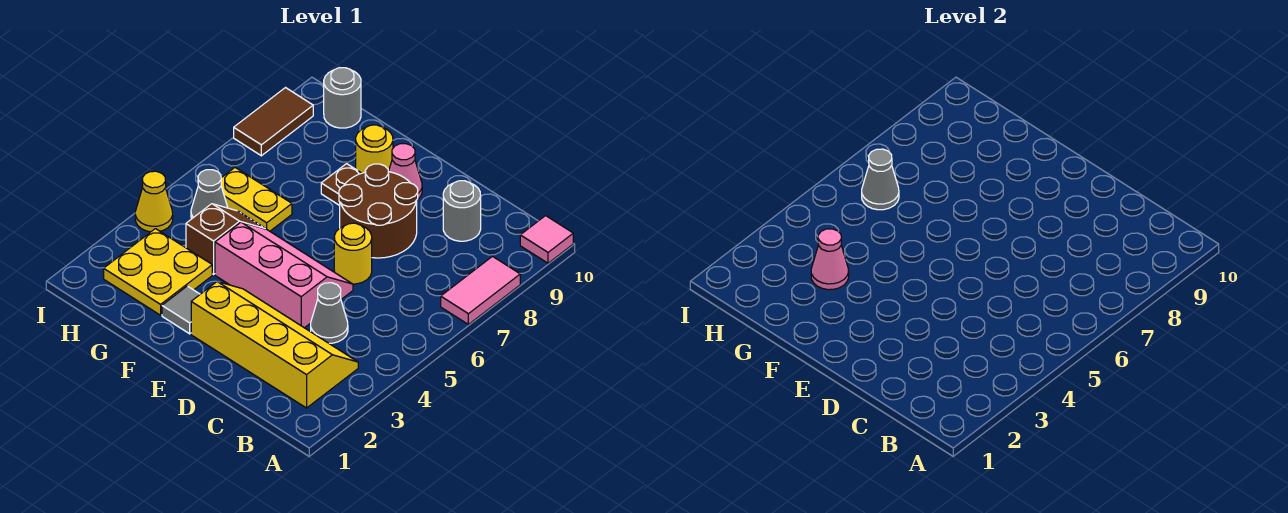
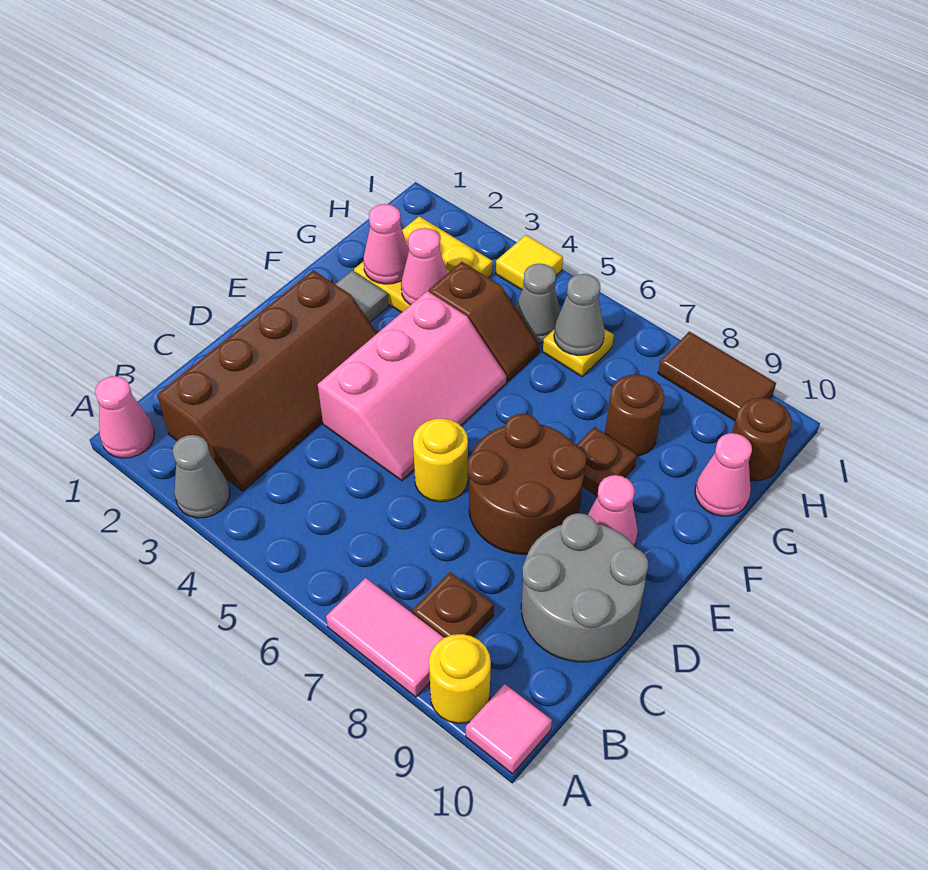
none -> pink cone A1 level 1
yellow slope B2:E3 level 1 top 2 -> brown slope B2:E3 level 1 top 2
none -> brown plate B8 level 1
grey cone C4 level 1 -> grey cone A3 level 1
grey round brick C9 level 1 -> grey round brick C9:D10 level 1
yellow round brick F9 level 1 -> yellow round brick A9 level 1
none -> pink cone G2 level 2
yellow plate G6:H6 level 1 -> yellow plate H6 level 1
none -> brown round brick G8 level 1
none -> pink cone G10 level 1
grey round brick H10 level 1 -> brown round brick H10 level 1
yellow cone I4 level 1 -> yellow tile I4 level 1

